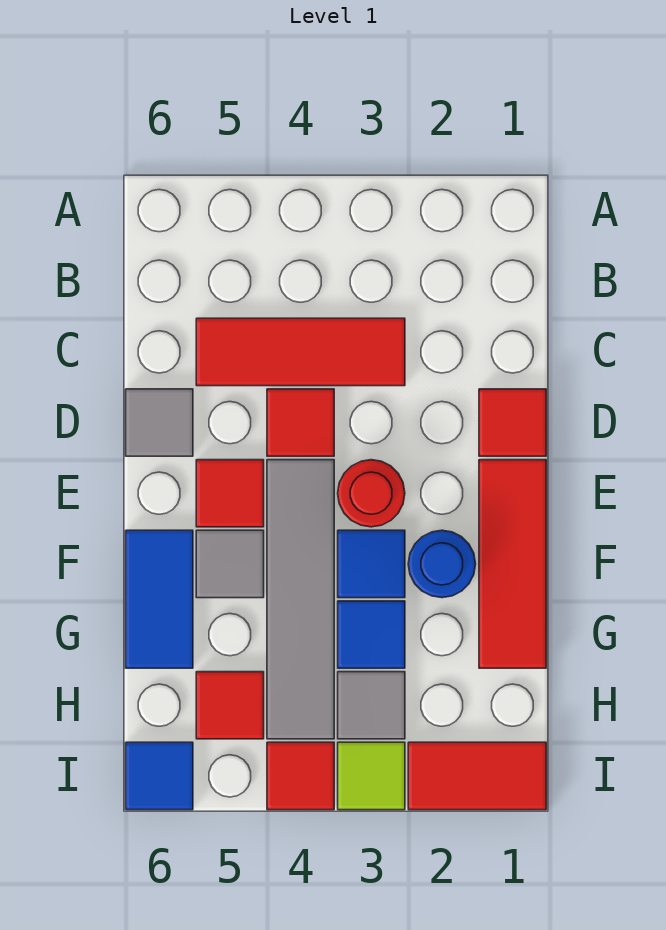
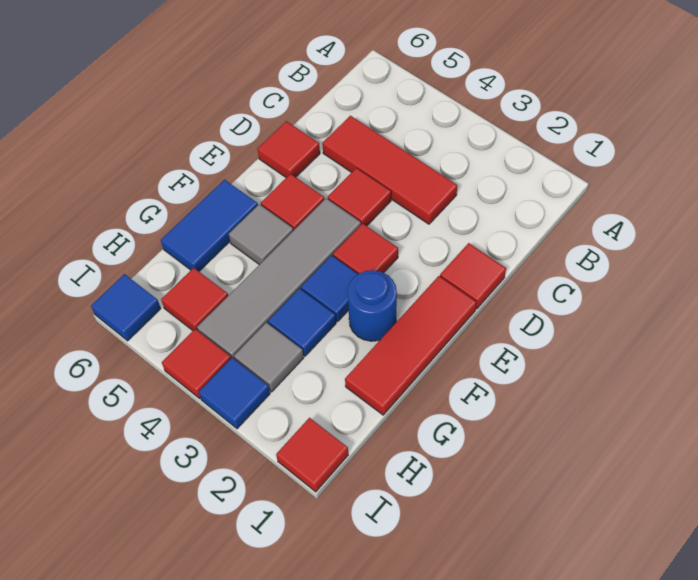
grey tile D6 level 1 -> red tile D6 level 1
red round brick E3 level 1 -> red tile E3 level 1
red tile I1:I2 level 1 -> red tile I1 level 1
lime tile I3 level 1 -> blue tile I3 level 1

